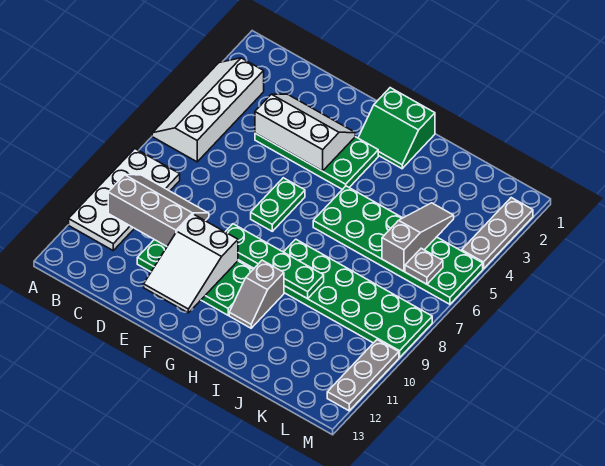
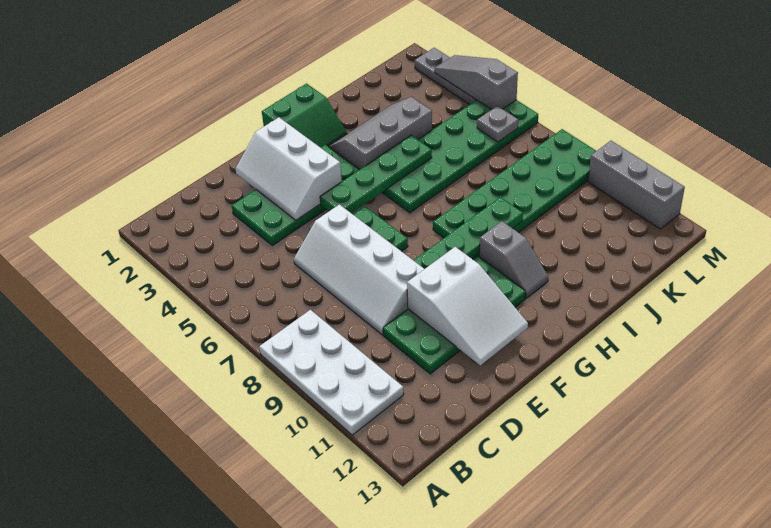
white slope A3:B6 level 1 top B -> white slope D6:E9 level 1 top E
grey slope B9:D10 level 2 top 10 -> grey slope H3:J4 level 1 top 4
white slope D3:F4 level 2 top 4 -> white slope E2:F4 level 2 top F
none -> green plate F5:I5 level 2
grey slope K4:K6 level 2 top 6 -> grey slope M3:M5 level 2 top 5
grey plate M10:M12 level 1 -> grey brick M10:M12 level 1

